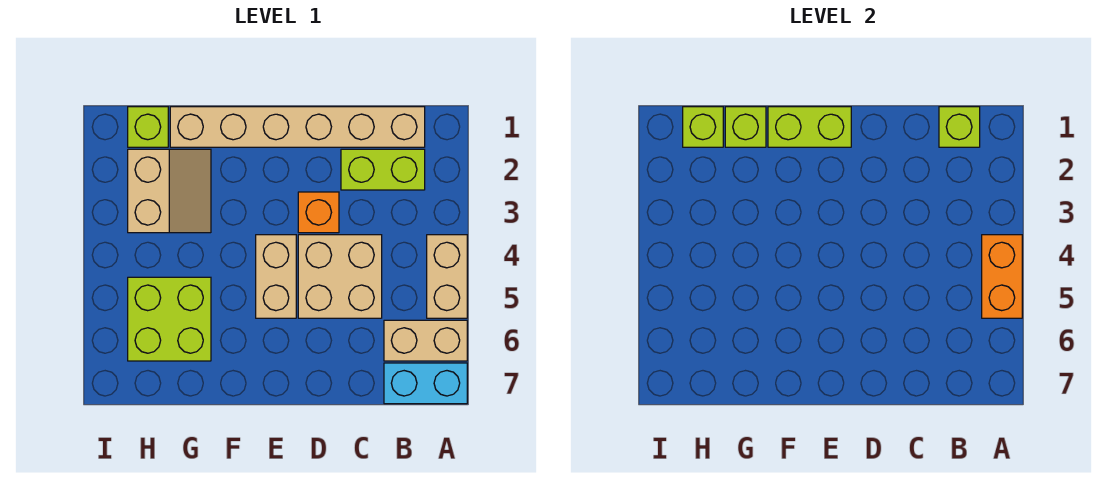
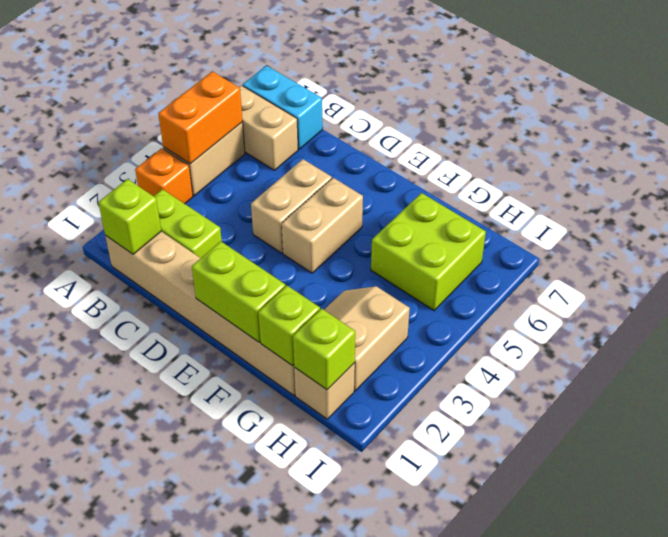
tan brick C4:D5 level 1 -> tan brick D4:D5 level 1
orange brick D3 level 1 -> orange brick A3 level 1
lime brick H1 level 1 -> tan brick H1 level 1

